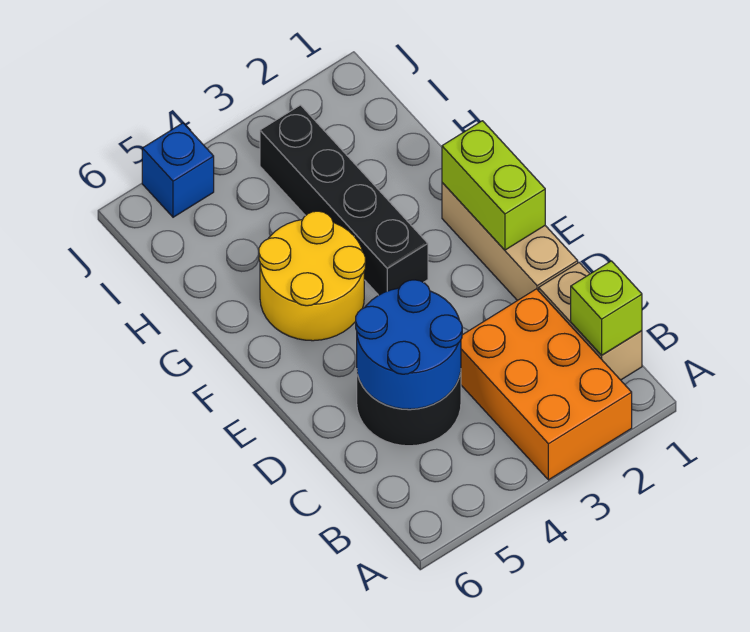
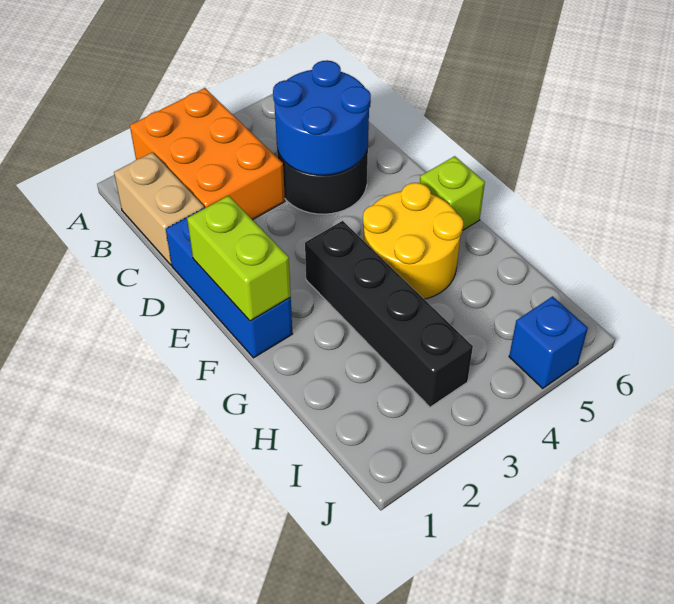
lime brick B1 level 2 -> lime brick F6 level 1
tan brick D1:F1 level 1 -> blue brick D1:F1 level 1

